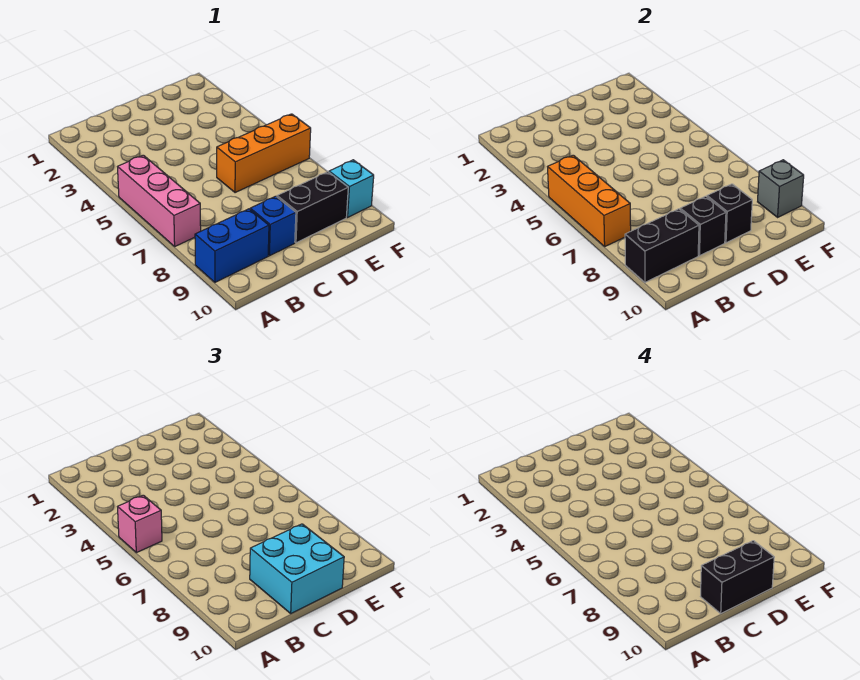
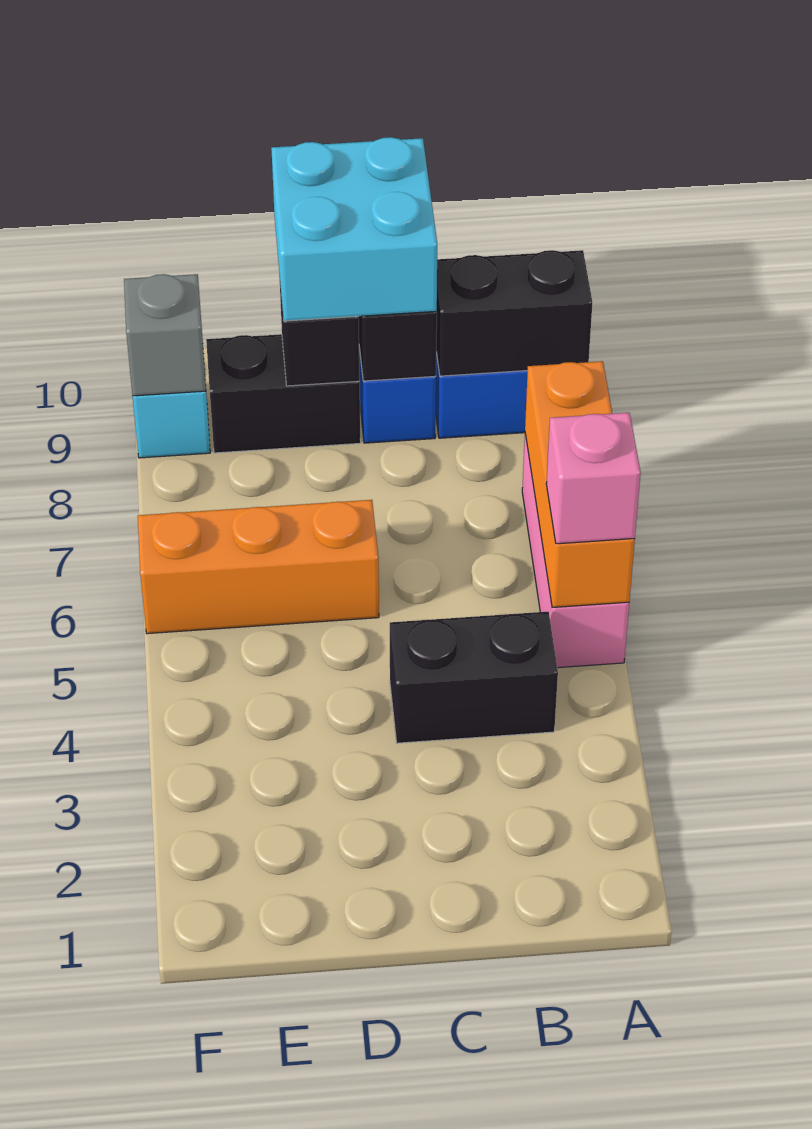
black brick C10:D10 level 4 -> black brick B4:C4 level 1

